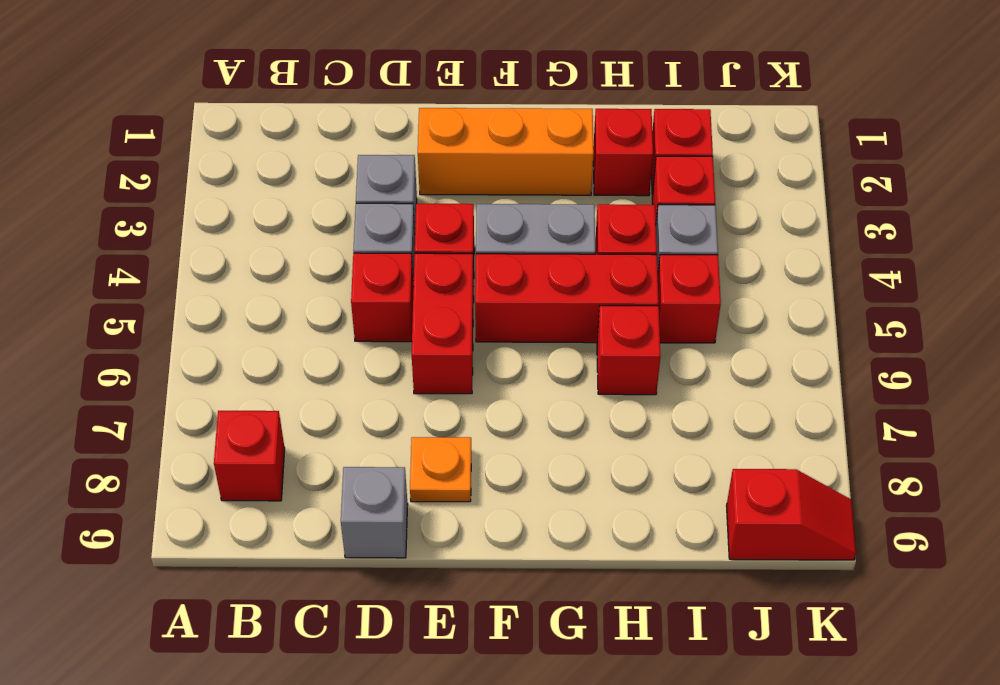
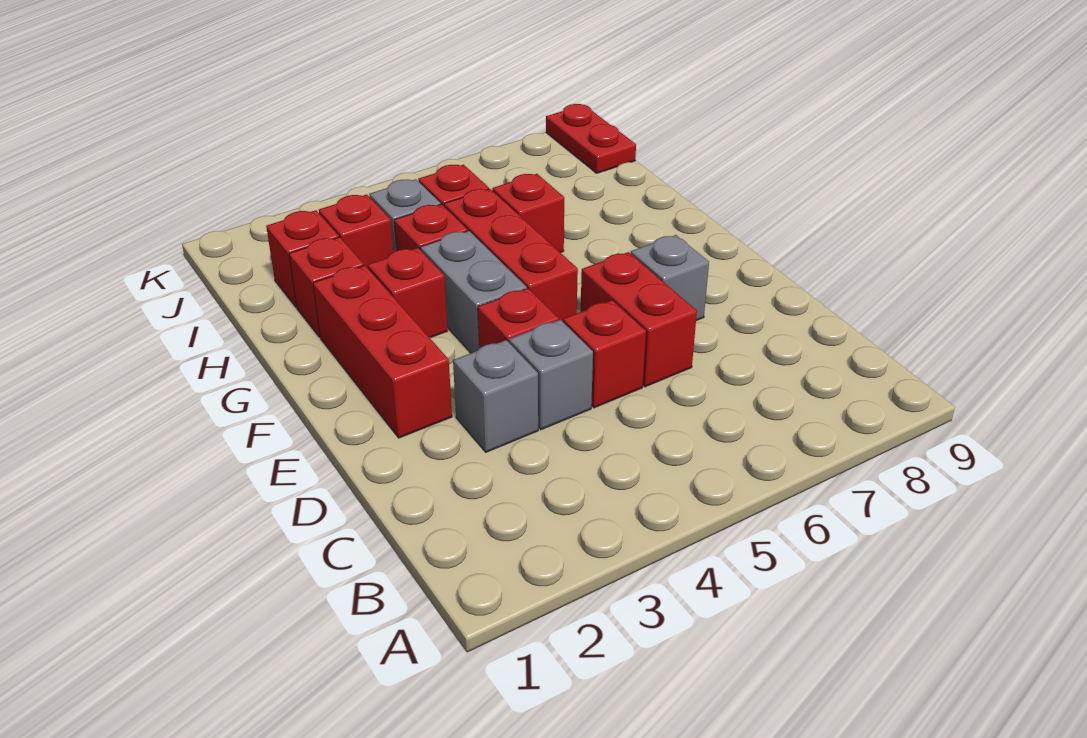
red brick B8 level 1 -> red brick G3 level 1
grey brick D9 level 1 -> grey brick E7 level 1
orange brick E2:G2 level 1 -> red brick E2:G2 level 1
red brick E5:E6 level 1 -> red brick D6:E6 level 1
orange plate E8 level 1 -> none
red slope J9:K9 level 1 top J -> red plate J9:K9 level 1

